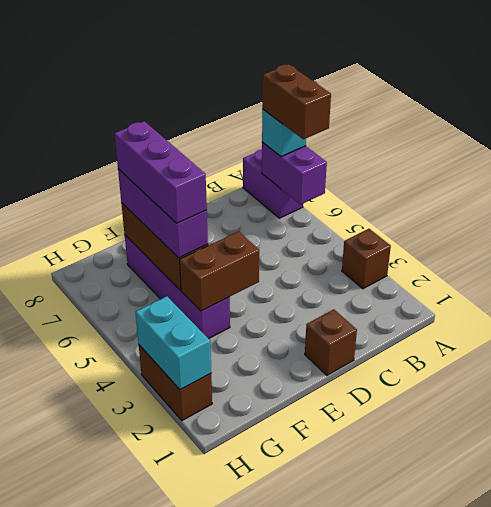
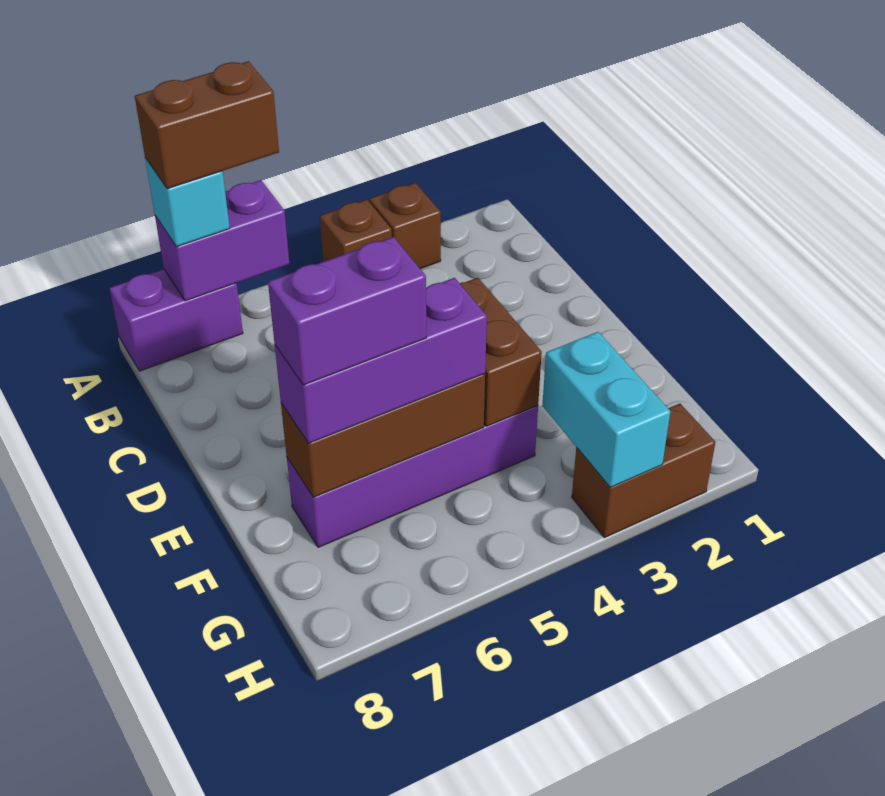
brown brick D1 level 1 -> brown brick A4 level 1
purple brick F5:F7 level 4 -> purple brick F6:F7 level 4
cyan brick H2:H3 level 2 -> cyan brick G3:H3 level 2

